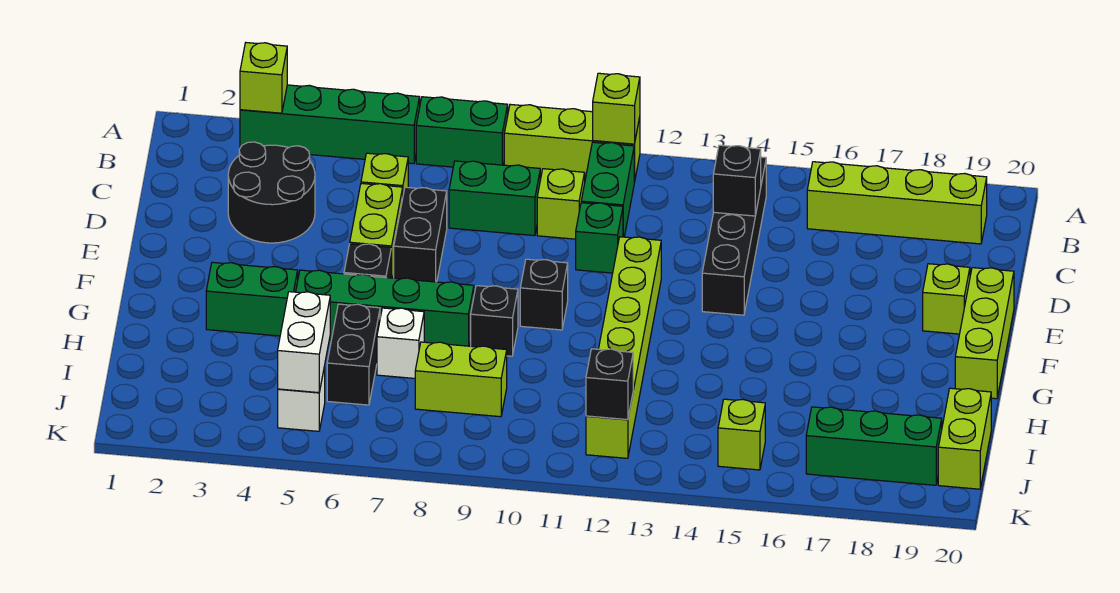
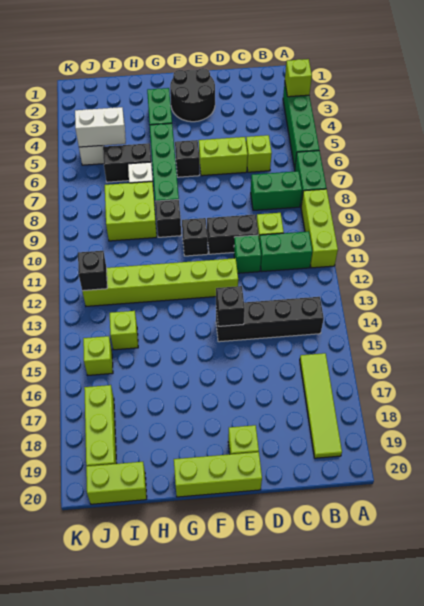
lime brick A11 level 2 -> lime brick I14 level 1
lime brick B16:B19 level 1 -> lime tile B16:B19 level 1
black round brick C3:D4 level 1 -> black round brick E2:F3 level 1
green brick C8:C9 level 1 -> green brick B8:C8 level 1
black brick C14 level 2 -> black brick E14 level 2
black brick D7:E7 level 1 -> black brick D10:E10 level 1
lime brick I8:I9 level 1 -> lime brick H8:I9 level 1
green brick J17:J19 level 1 -> lime brick J17:J19 level 1

